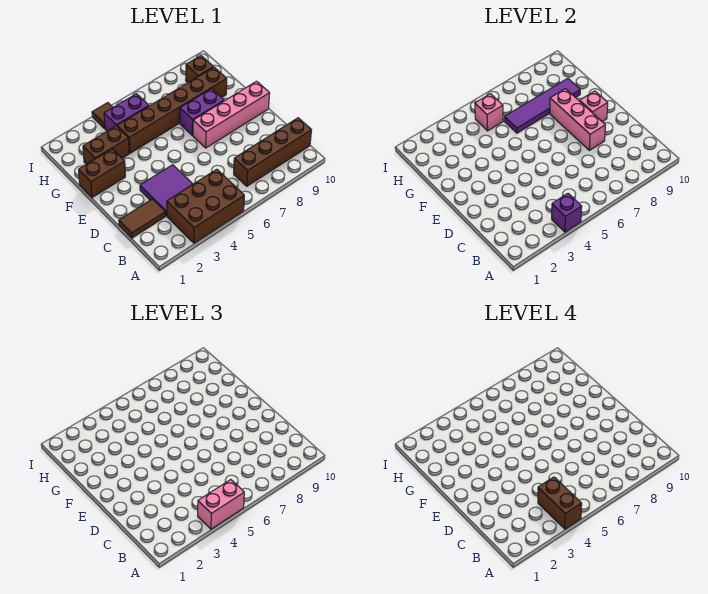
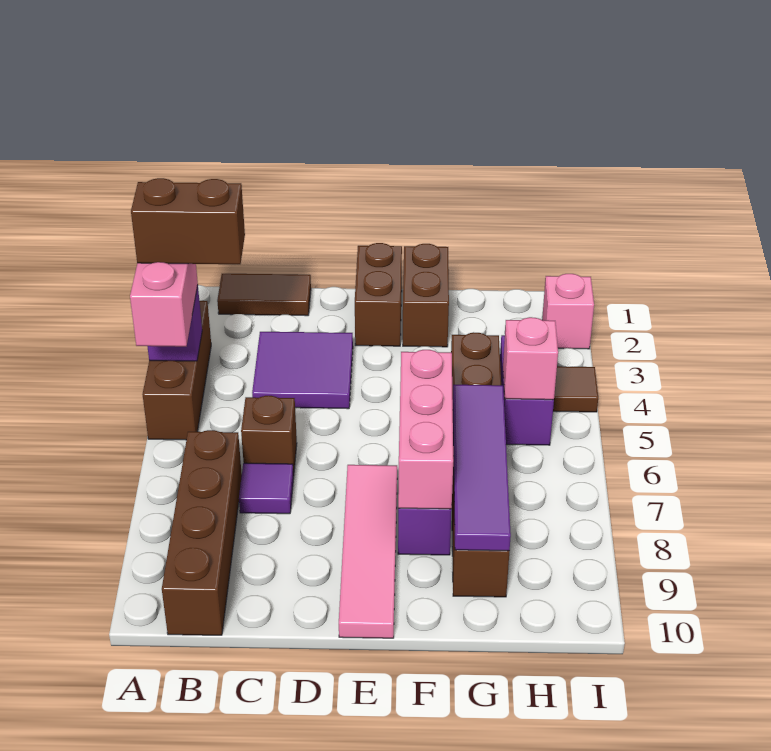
brown brick A3:B5 level 1 -> brown brick A3:A5 level 1
brown tile C1:C2 level 1 -> brown tile B1:C1 level 1
none -> purple tile C7 level 1
pink brick D8:F8 level 2 -> pink brick F6:F8 level 2
pink brick E7:E10 level 1 -> pink tile E7:E10 level 1
pink brick E9 level 2 -> pink brick I2 level 1
brown brick G2:G3 level 1 -> brown brick E1:E2 level 1
brown brick H9 level 1 -> brown brick C6 level 1

